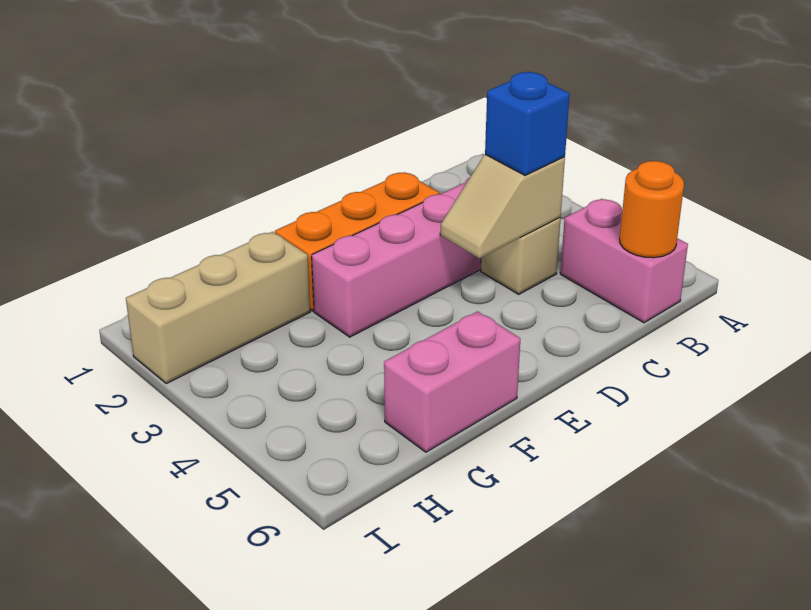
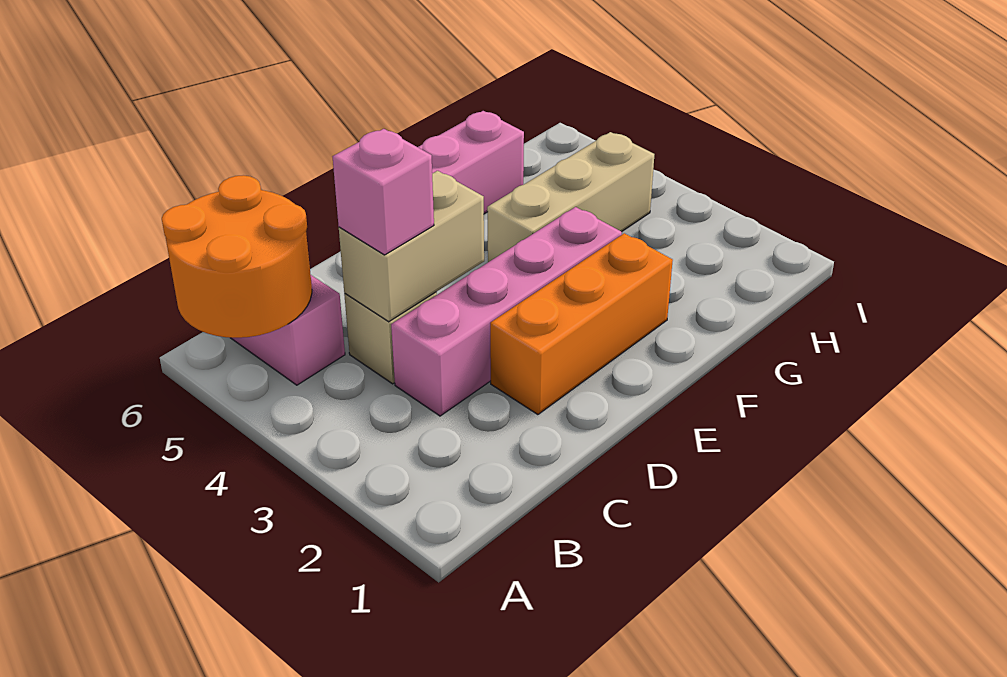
orange round brick B6 level 2 -> orange round brick A5:B6 level 2
tan slope C4:D4 level 2 top C -> tan brick C4:D4 level 2
blue brick C4 level 3 -> pink brick C4 level 3
tan brick G2:I2 level 1 -> tan brick F4:H4 level 1

